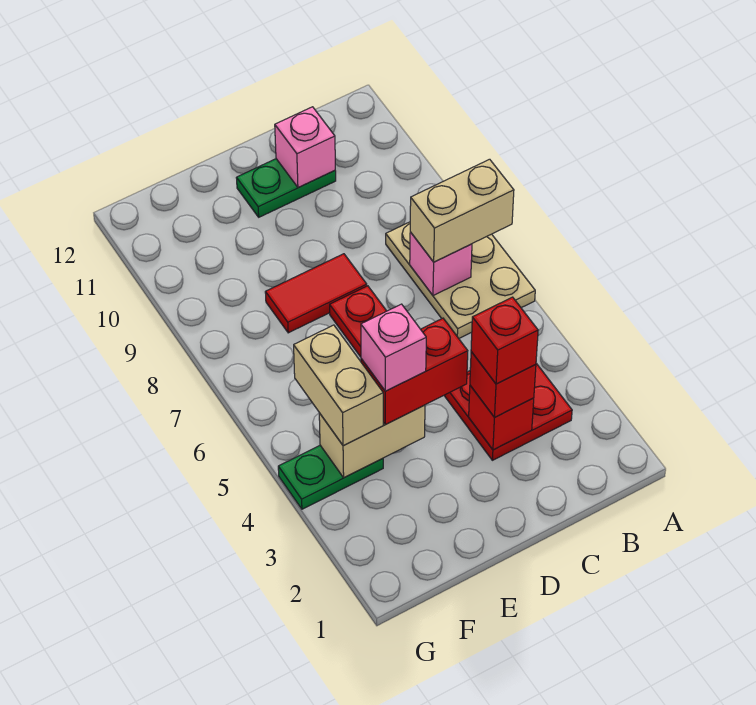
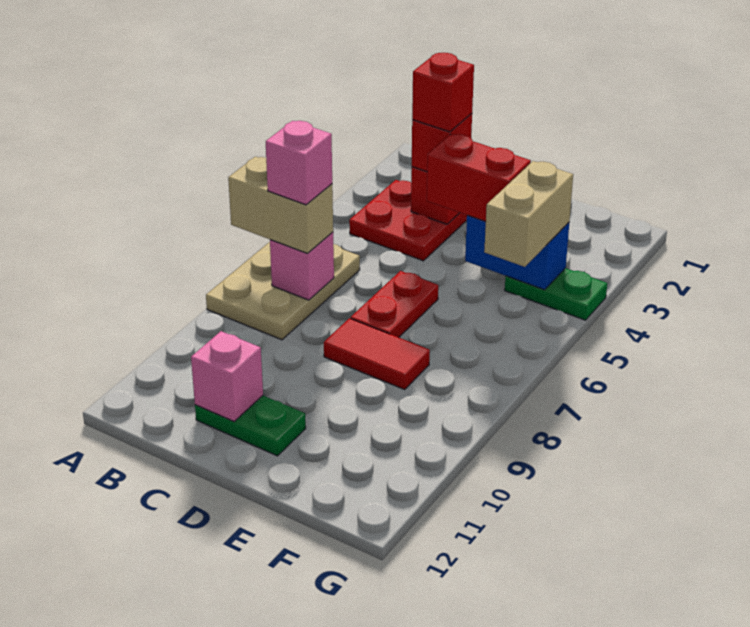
tan brick E4:F4 level 2 -> blue brick E4:F4 level 2
pink brick E4 level 4 -> pink brick B7 level 4

